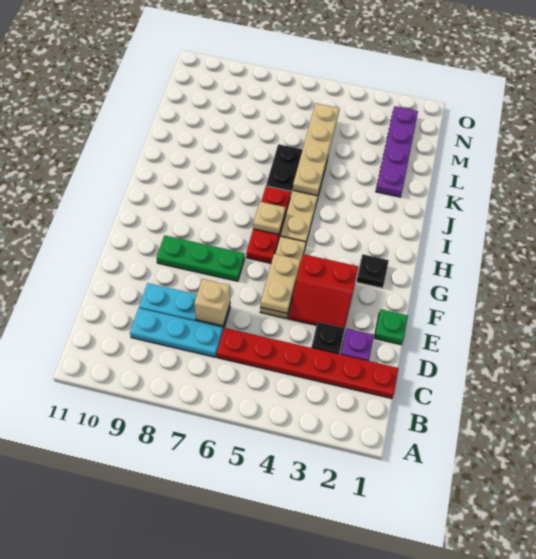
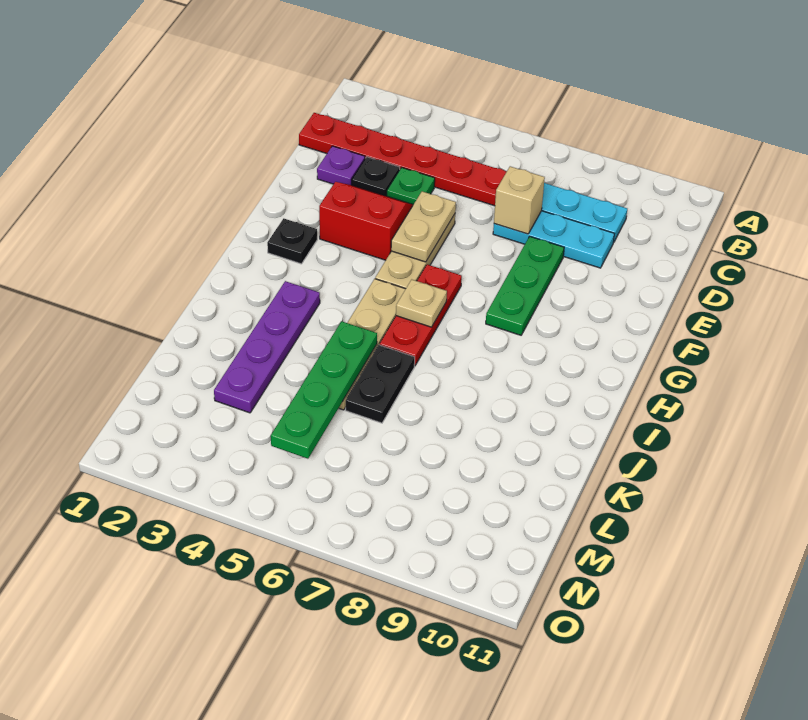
green plate E1 level 1 -> green plate D4 level 1
green plate F7:F9 level 1 -> green plate E8:G8 level 1
tan plate J5:M5 level 2 -> green plate J5:M5 level 2
purple plate K2:N2 level 1 -> purple plate I3:L3 level 1

